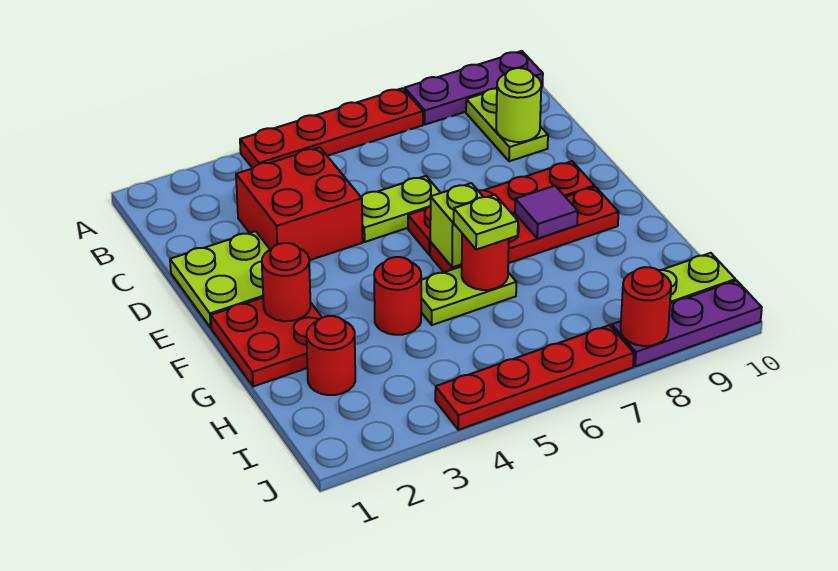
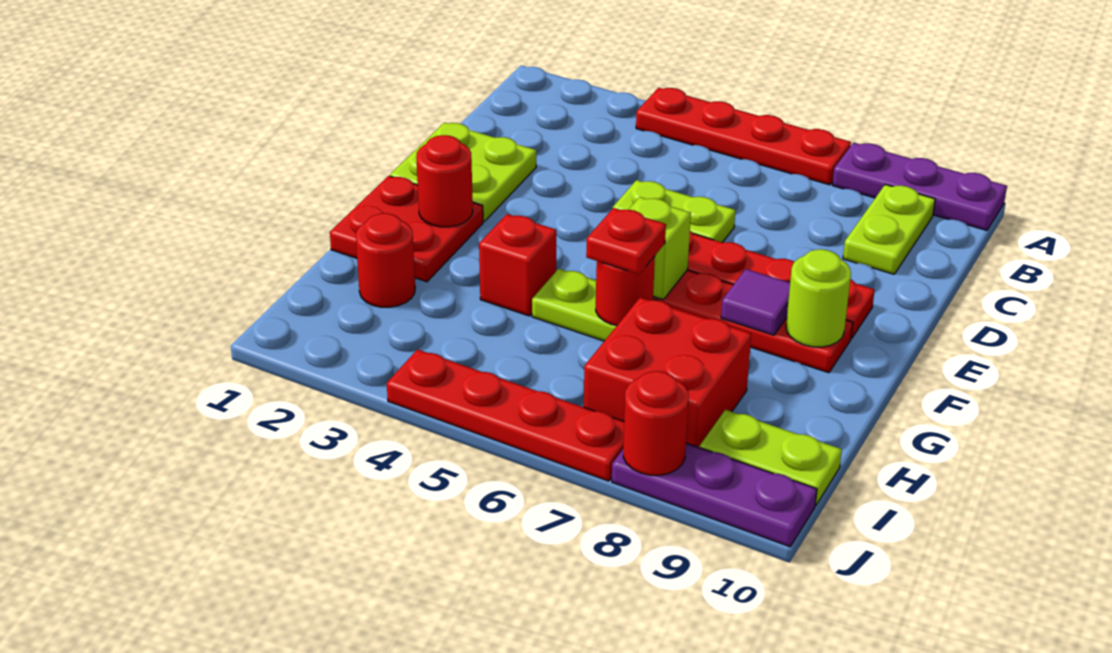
red brick C3:D4 level 1 -> red brick H7:I8 level 1
lime round brick C9 level 2 -> lime round brick F9 level 2
red round brick G4 level 1 -> red brick G4 level 1
lime plate G6 level 3 -> red plate G6 level 3

